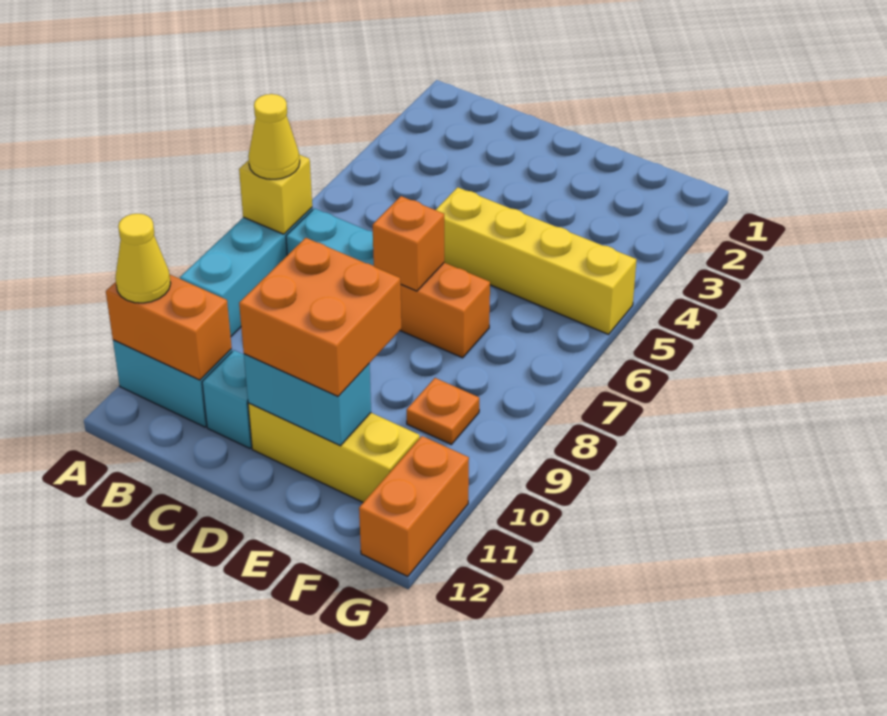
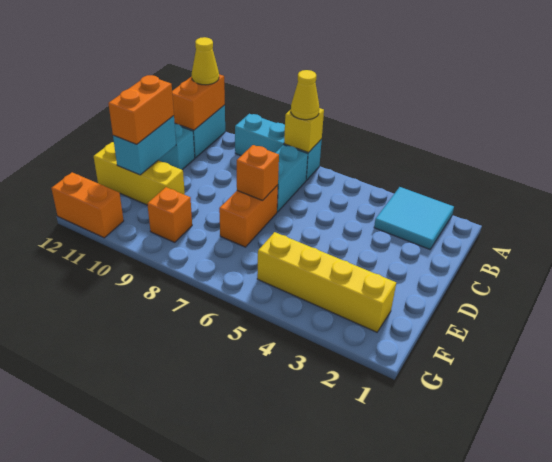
none -> cyan tile A2:B3 level 1
yellow brick D5:G5 level 1 -> yellow brick F2:F5 level 1
orange brick D10:E11 level 3 -> orange brick D11:E11 level 3
yellow brick D11:F11 level 1 -> yellow brick E10:E12 level 1
orange plate F9 level 1 -> orange brick F9 level 1

